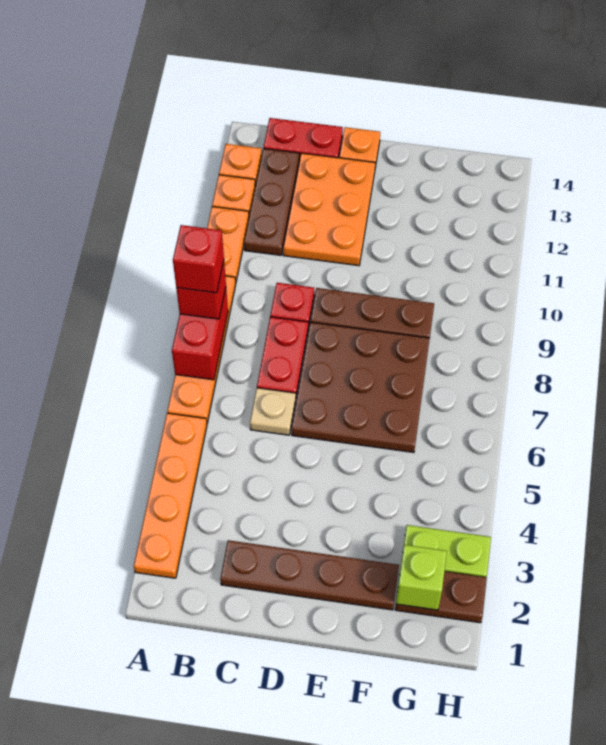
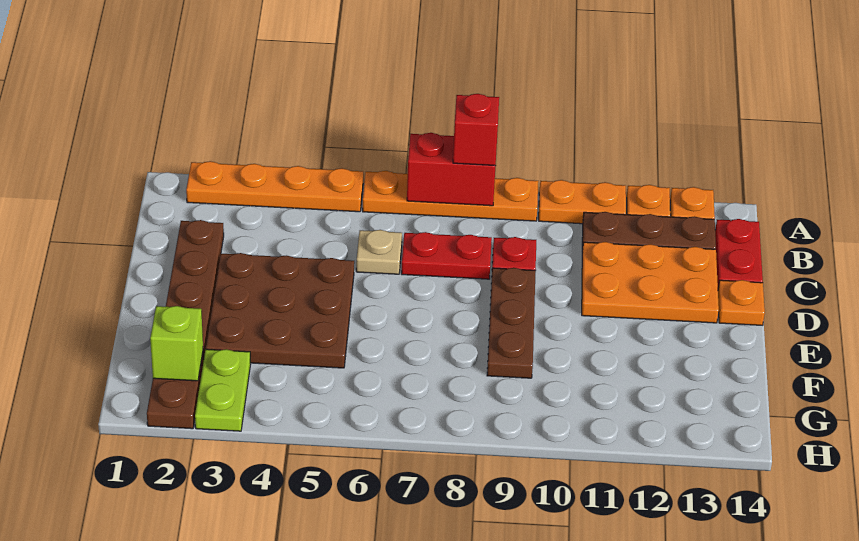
red brick A8 level 4 -> none
brown plate D6:F8 level 1 -> brown plate D3:F5 level 1

